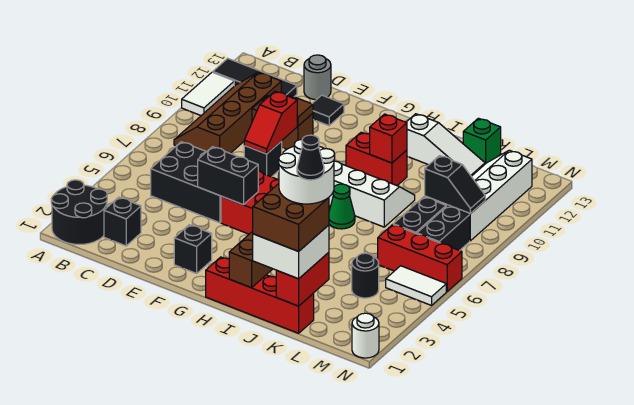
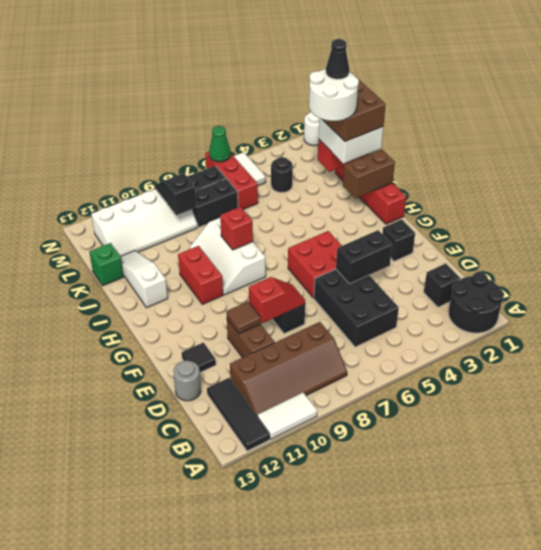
black brick E5:F5 level 2 -> black brick E4:E5 level 2
green cone I7 level 1 -> green cone N6 level 2
red brick I10 level 2 -> red brick I8 level 2

